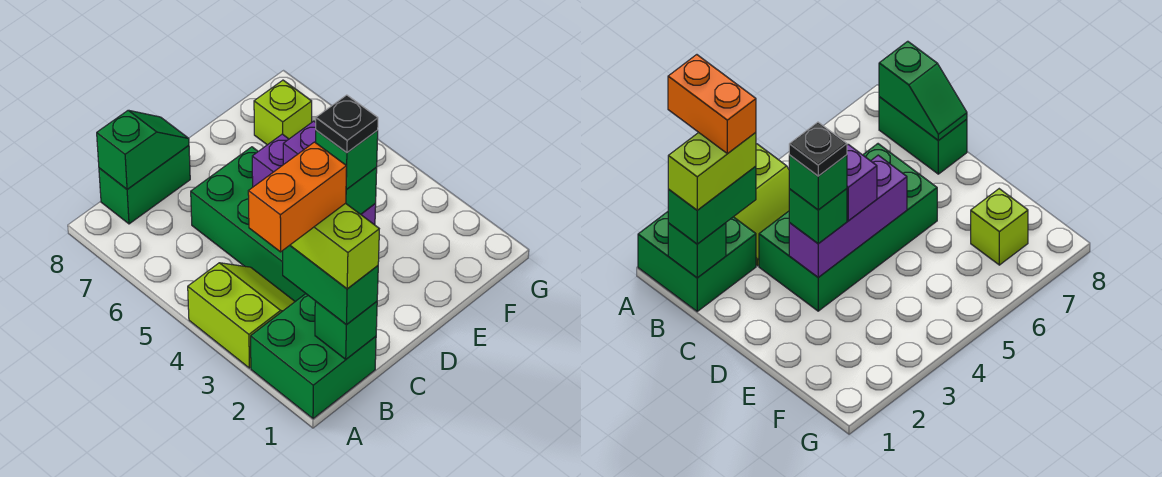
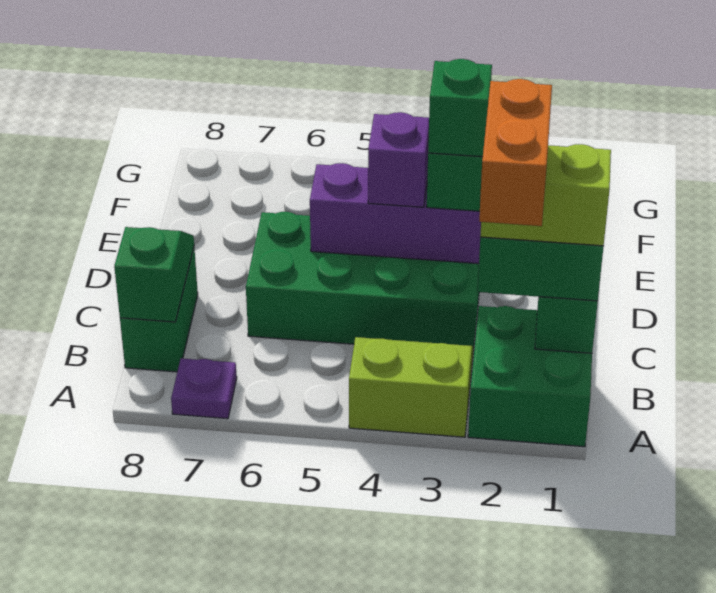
none -> purple plate A7 level 1
black plate D3 level 5 -> none
lime brick F7 level 1 -> none

